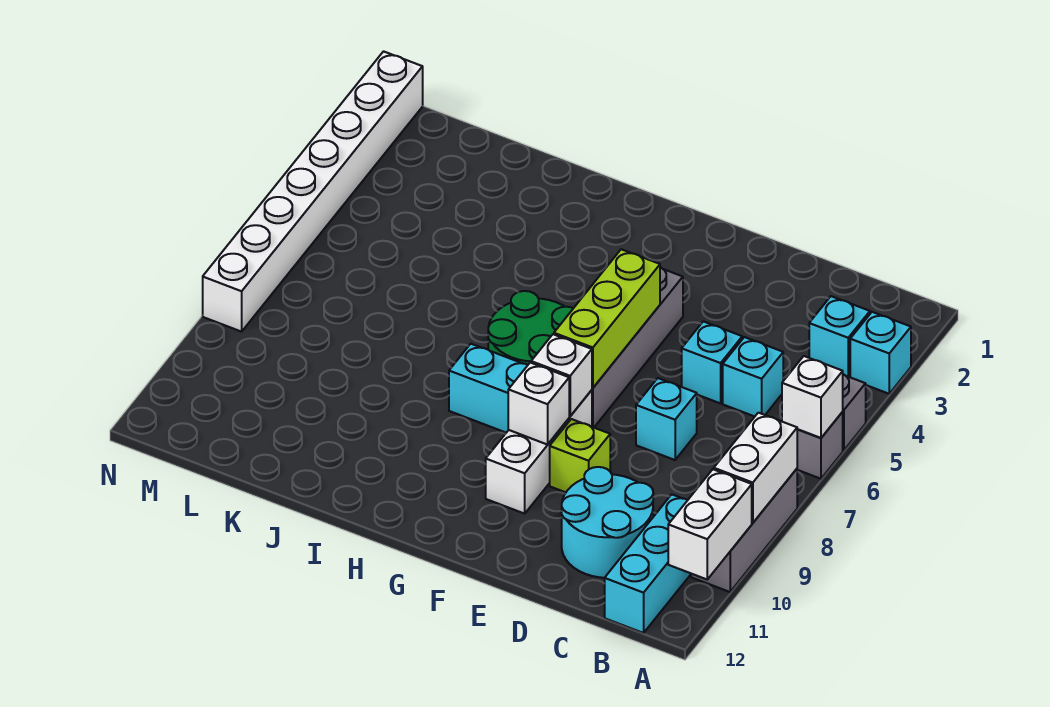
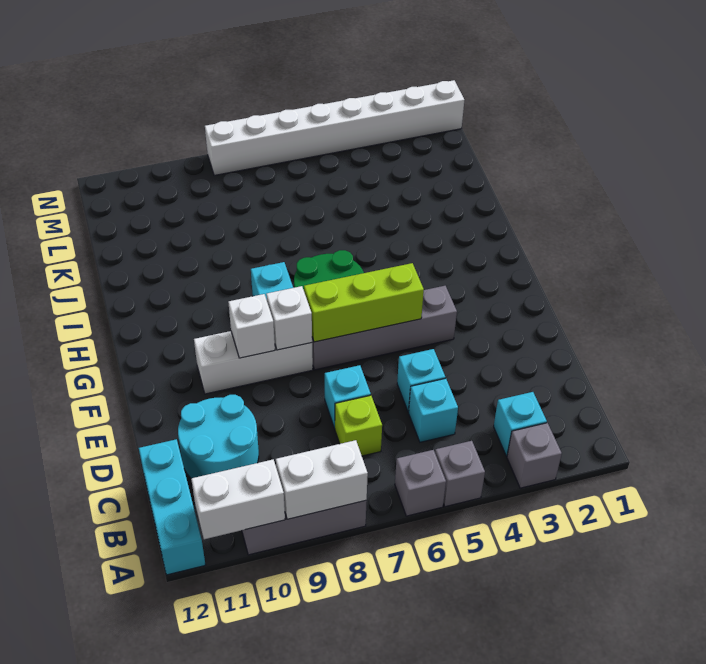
cyan brick A3 level 1 -> grey brick A3 level 1
white brick A6 level 2 -> none
cyan brick B10:B12 level 1 -> cyan brick A12:C12 level 1
lime brick E9 level 1 -> lime brick C7 level 1

